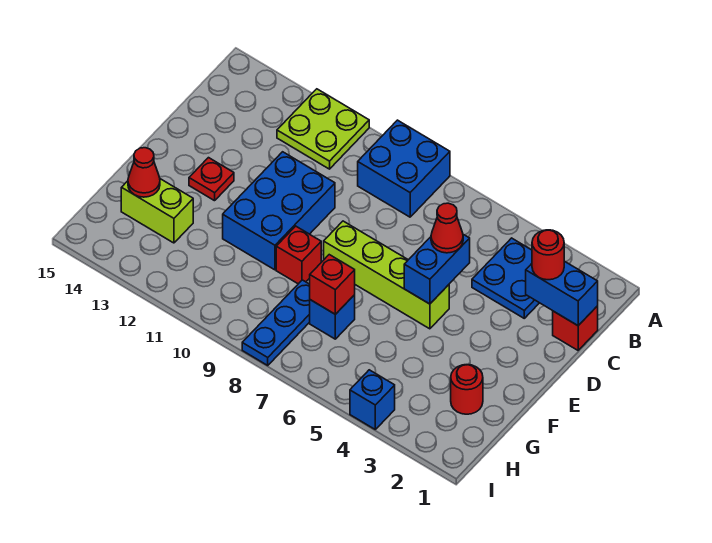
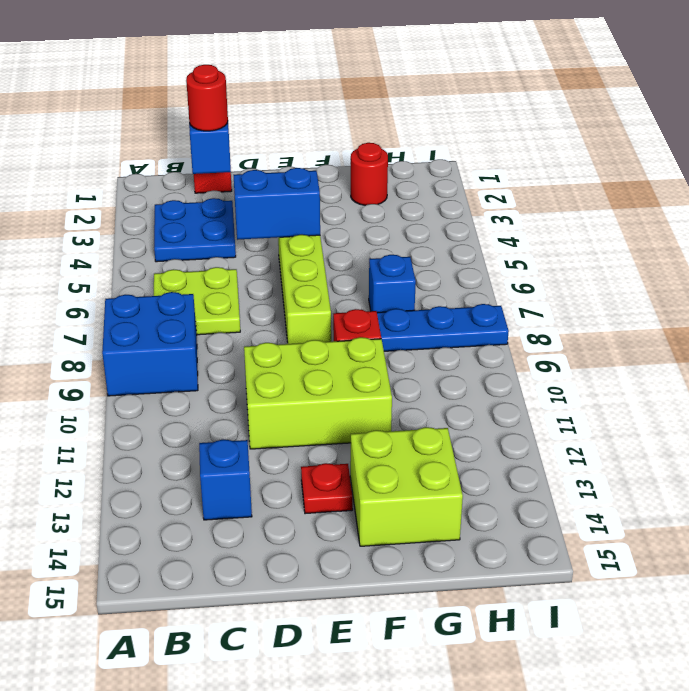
lime plate A11:B12 level 1 -> lime plate B6:C7 level 1
red cone D5 level 3 -> none
blue brick D10:F11 level 1 -> lime brick D10:F11 level 1
red brick G7 level 2 -> none
lime brick G13:G14 level 1 -> lime brick F13:G14 level 1
red cone G14 level 2 -> none
blue brick I4 level 1 -> blue brick C13 level 1

